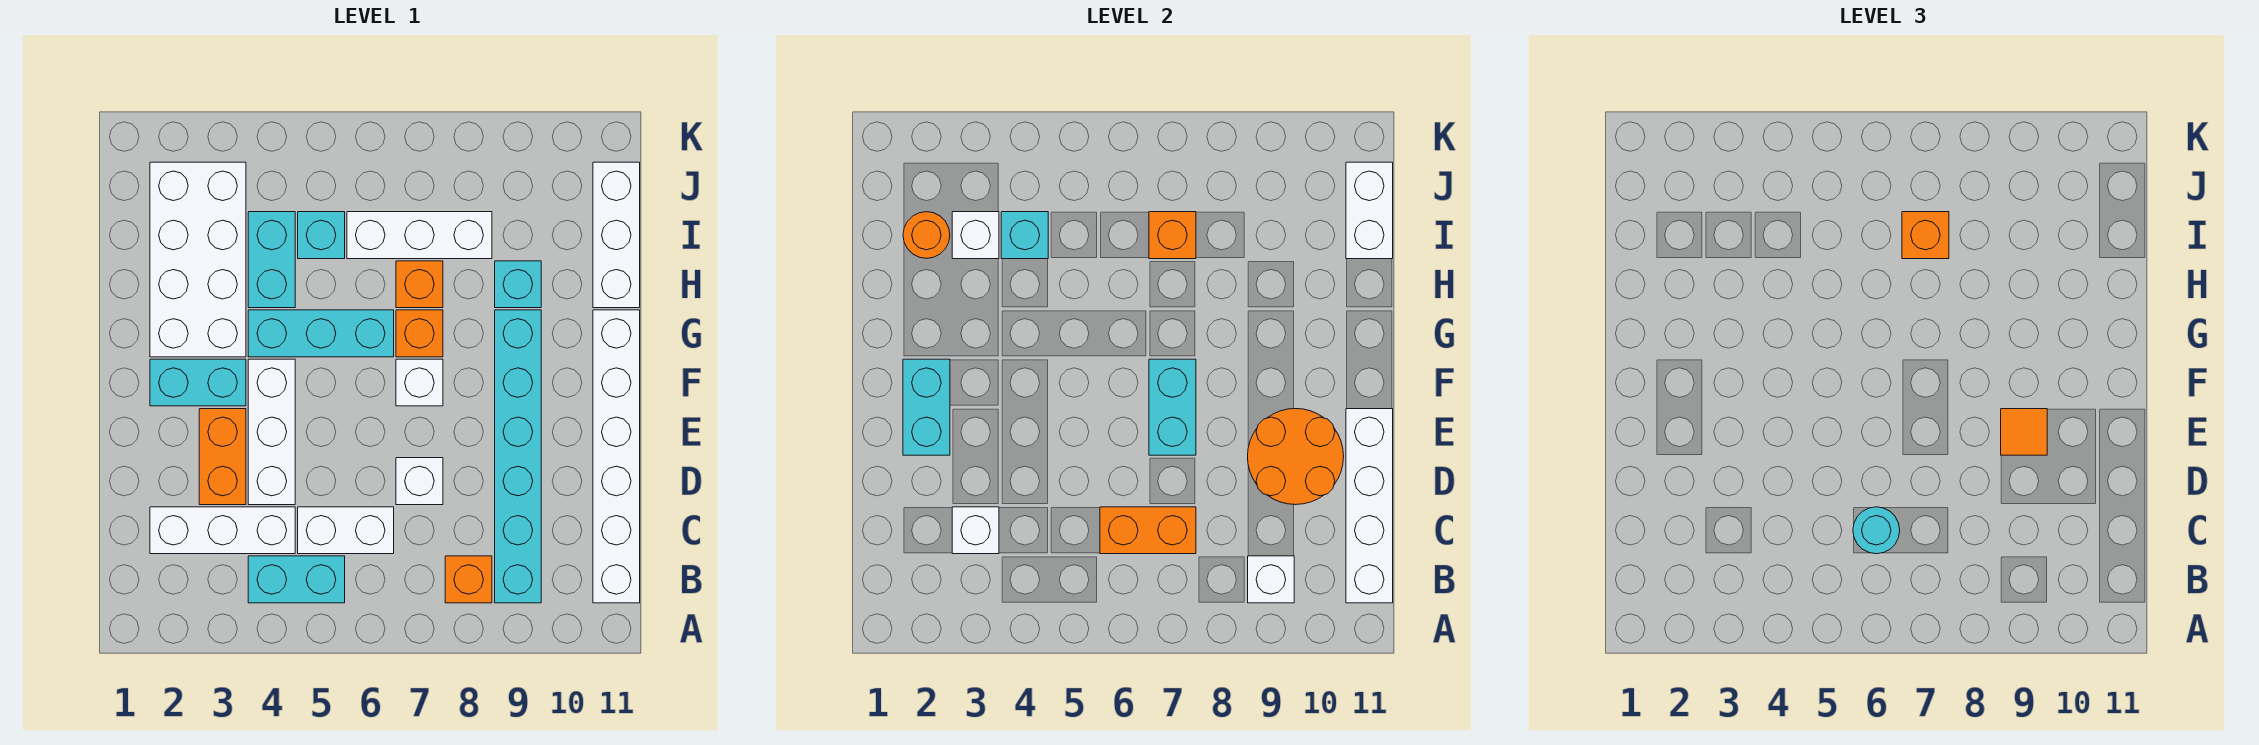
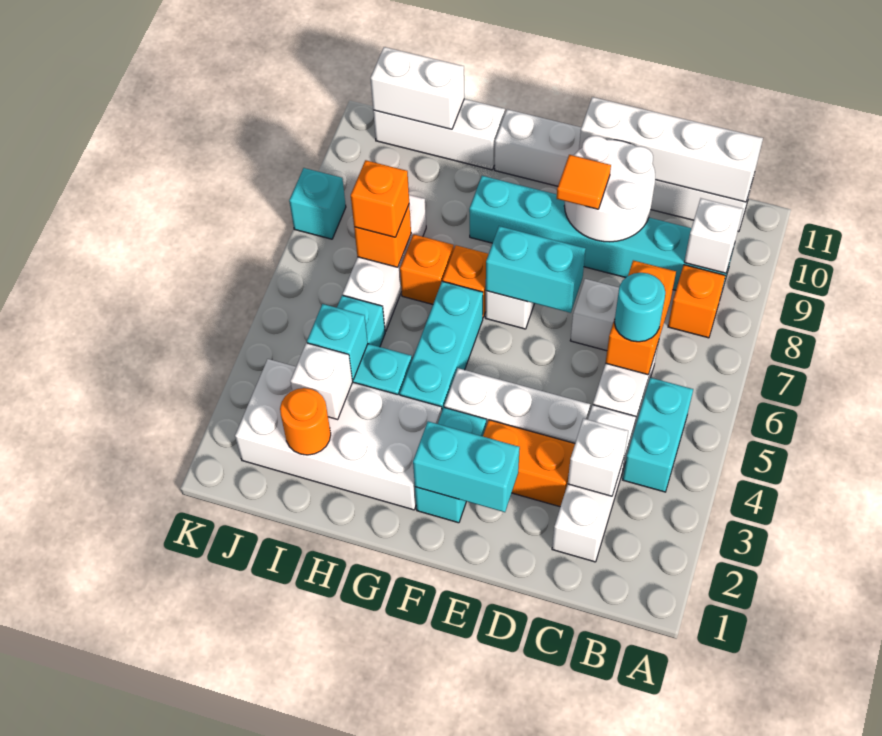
orange round brick D9:E10 level 2 -> white round brick D9:E10 level 2
cyan brick H9 level 1 -> cyan brick K8 level 1

